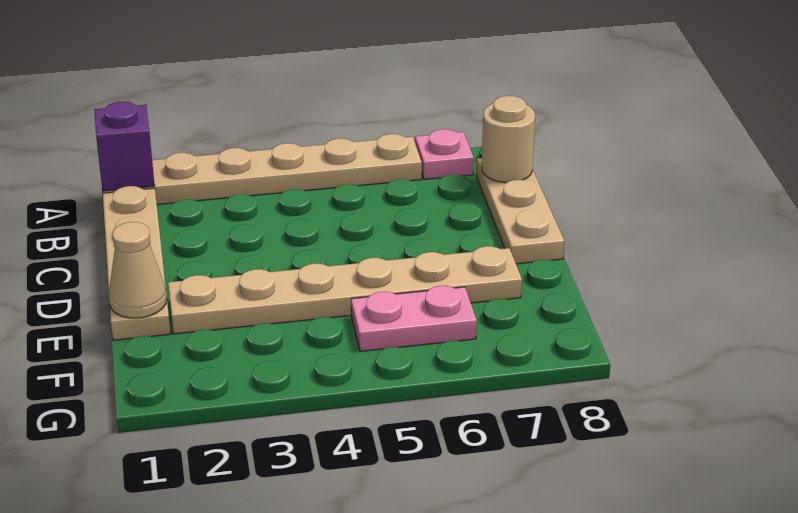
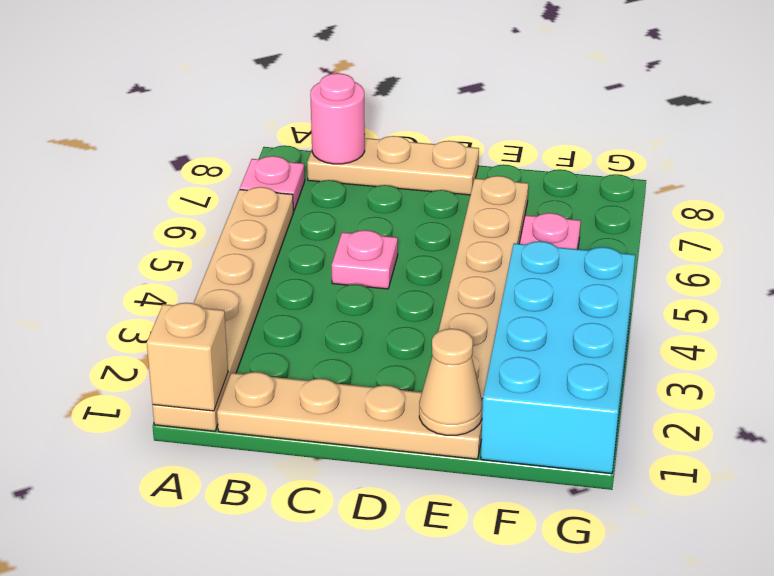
purple brick A1 level 2 -> tan brick A1 level 2
tan round brick B8 level 2 -> pink round brick B8 level 2
none -> pink plate C5 level 1
none -> cyan brick F1:G4 level 1

